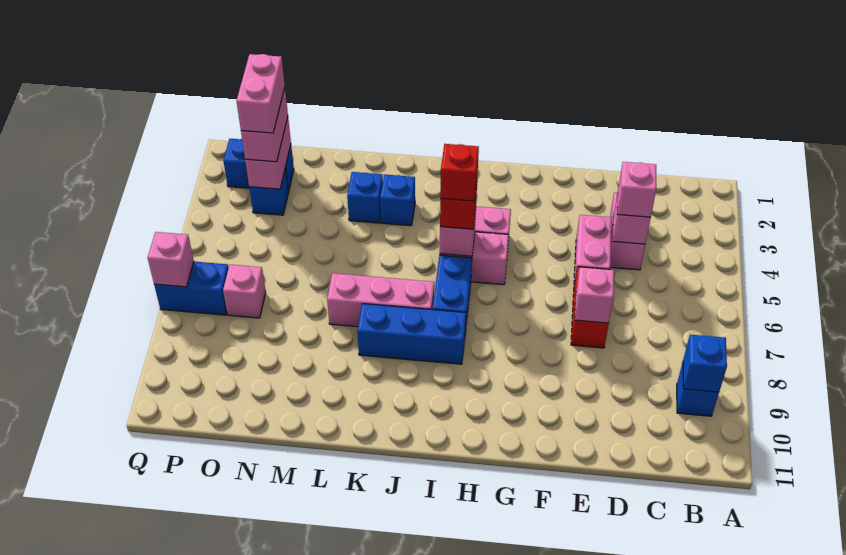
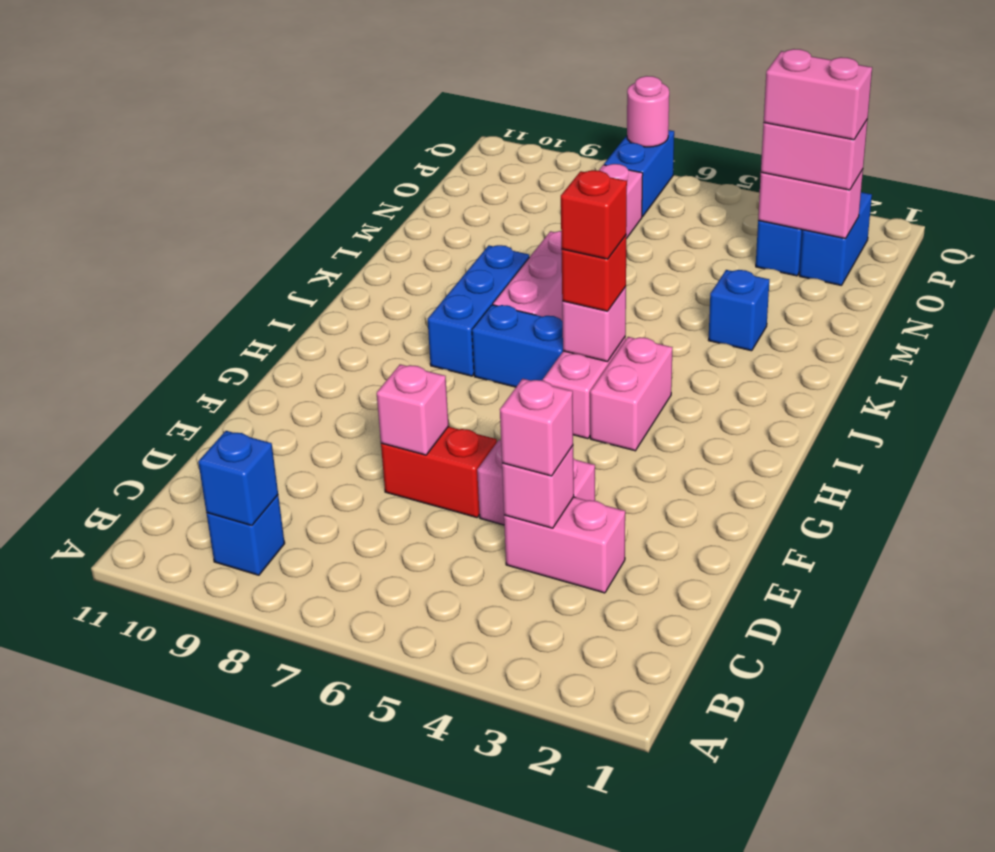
blue brick K3 level 1 -> none
pink brick Q7 level 2 -> pink round brick Q7 level 2

